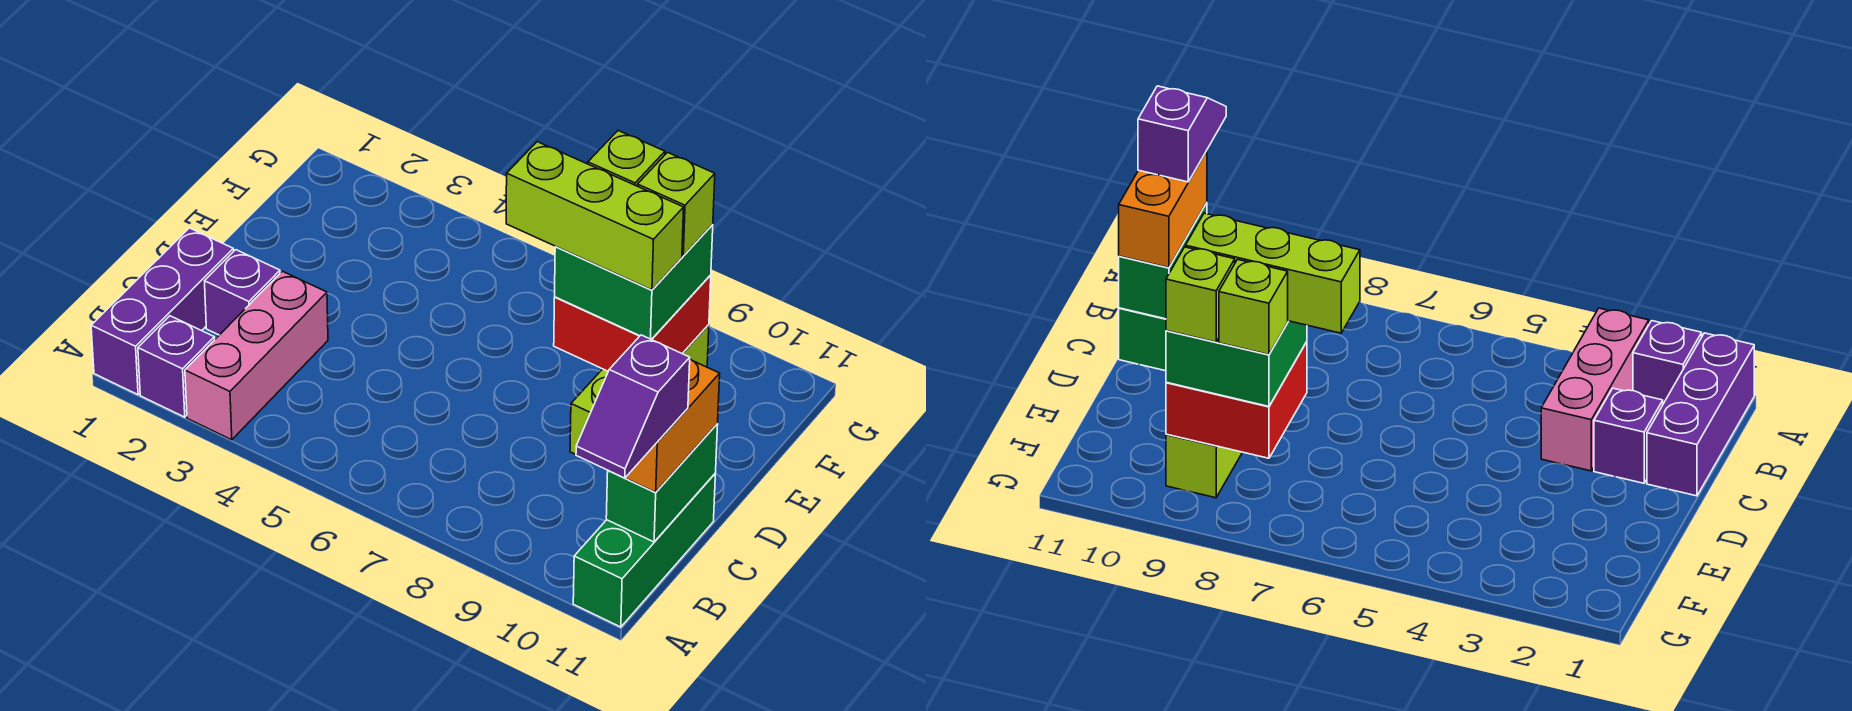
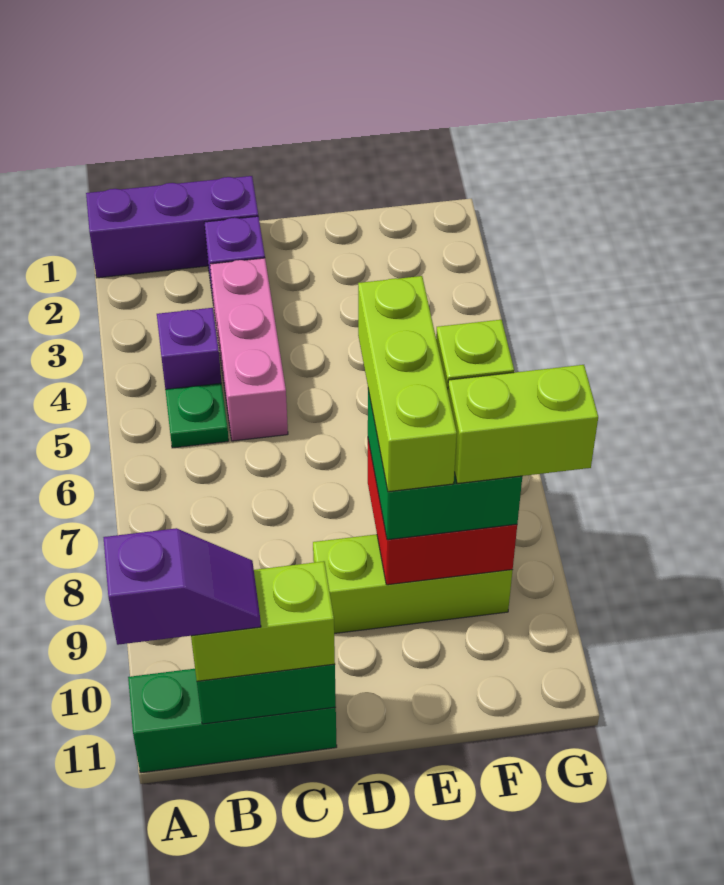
purple brick A2 level 1 -> purple brick B4 level 1
pink brick A3:C3 level 1 -> pink brick C3:C5 level 1
purple slope A11:B11 level 4 top B -> purple slope A11:B11 level 4 top A
none -> green plate B5 level 1
orange brick B11:C11 level 3 -> lime brick B11:C11 level 3
lime brick F9 level 4 -> lime brick F9:G9 level 4

